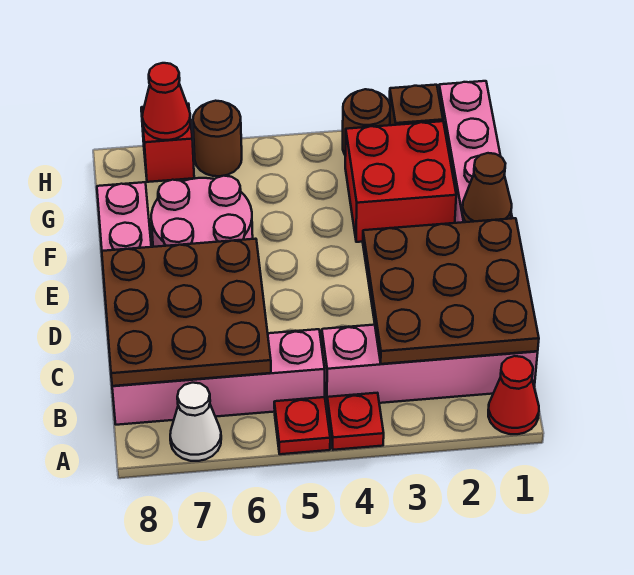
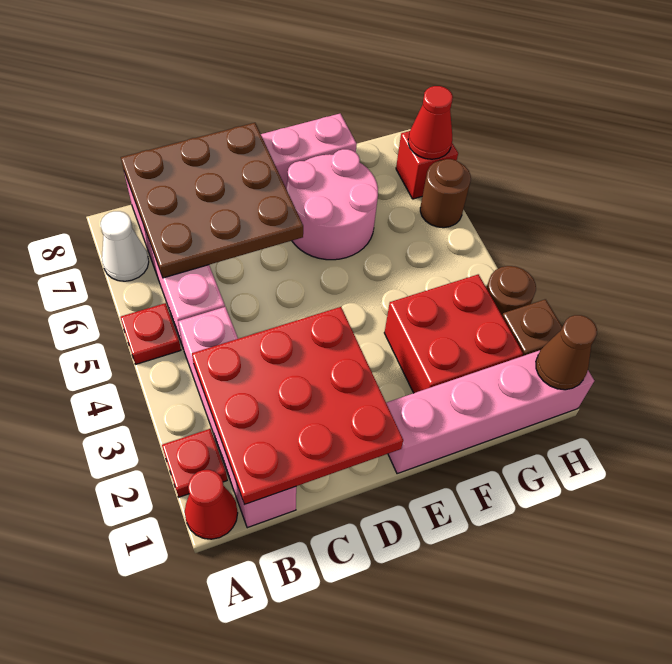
red plate A4 level 1 -> red plate A2 level 1
brown plate B1:D3 level 2 -> red plate B1:D3 level 2
brown cone E1 level 2 -> brown cone H1 level 2

